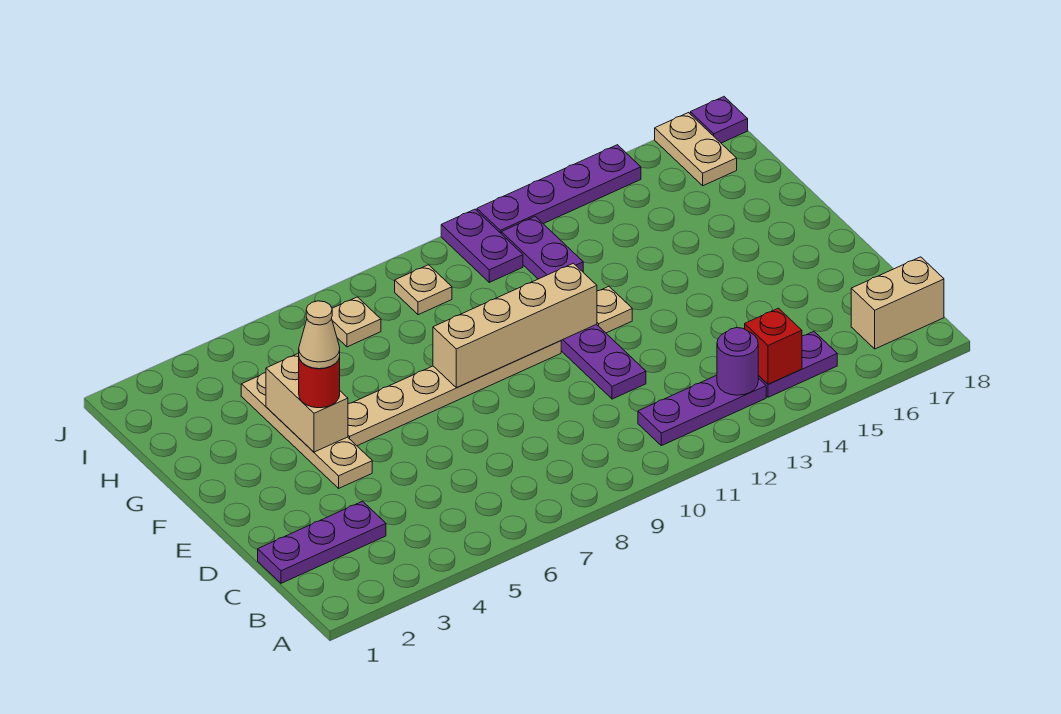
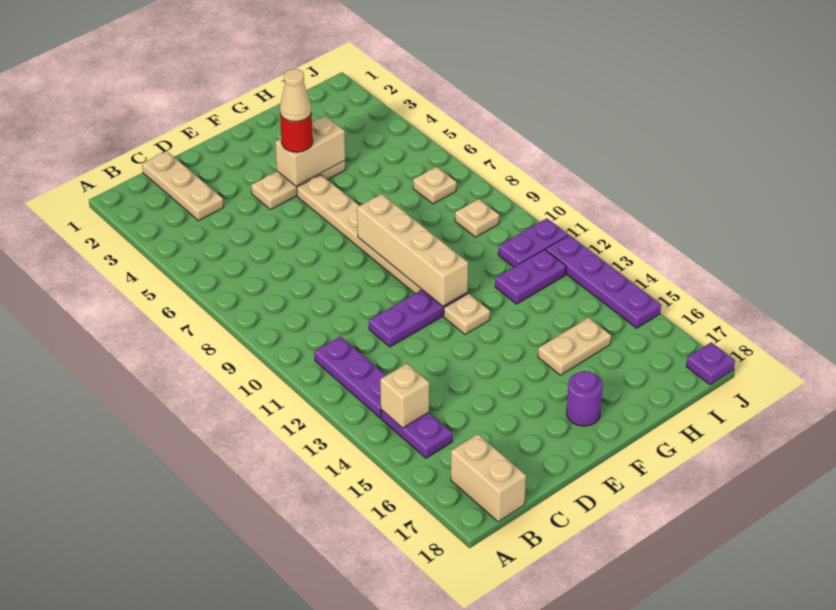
purple round brick B13 level 2 -> purple round brick F17 level 1
red brick B14 level 2 -> tan brick B14 level 2
purple plate C1:C3 level 1 -> tan plate C1:C3 level 1
tan plate E4:H4 level 1 -> tan plate E4:G4 level 1
tan plate I17:J17 level 1 -> tan plate G15:H15 level 1

